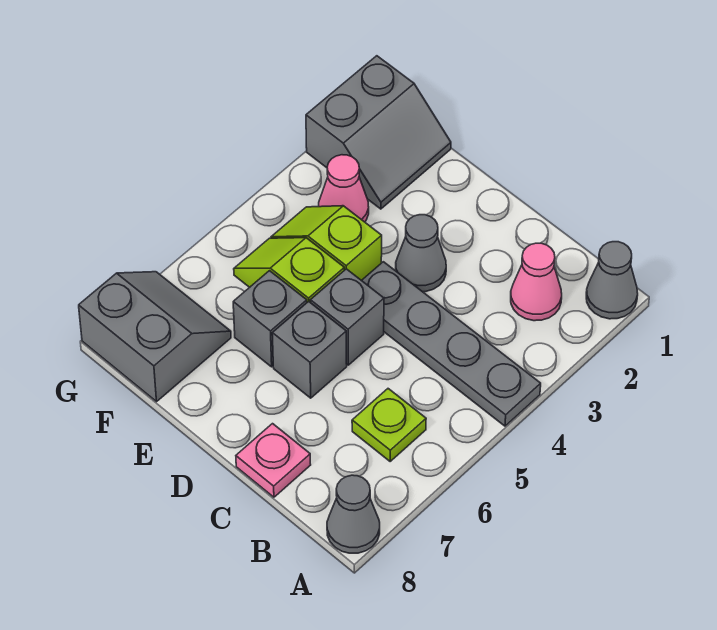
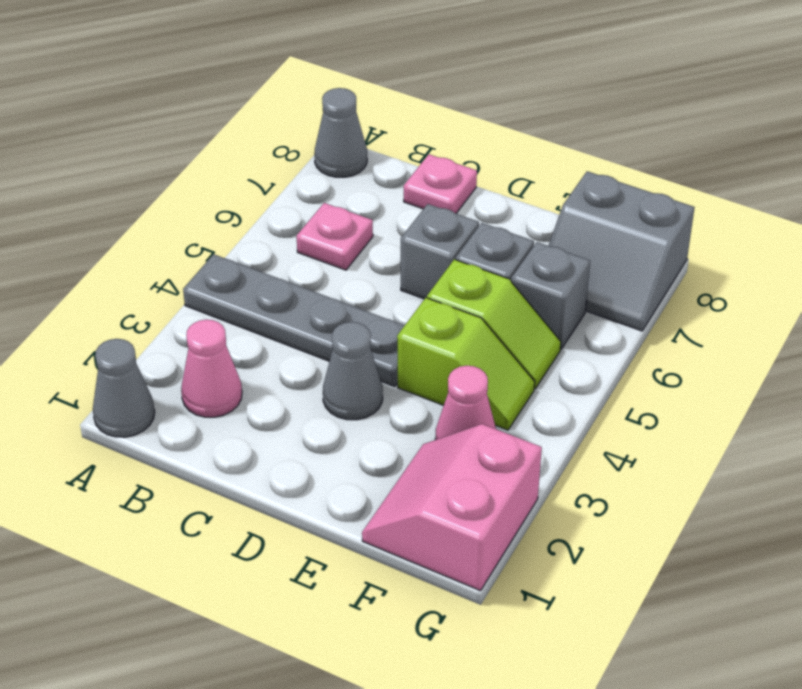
lime plate B6 level 1 -> pink plate B6 level 1
grey brick D5 level 1 -> grey brick F6 level 1
grey slope F1:G2 level 1 top G -> pink slope F1:G2 level 1 top G

